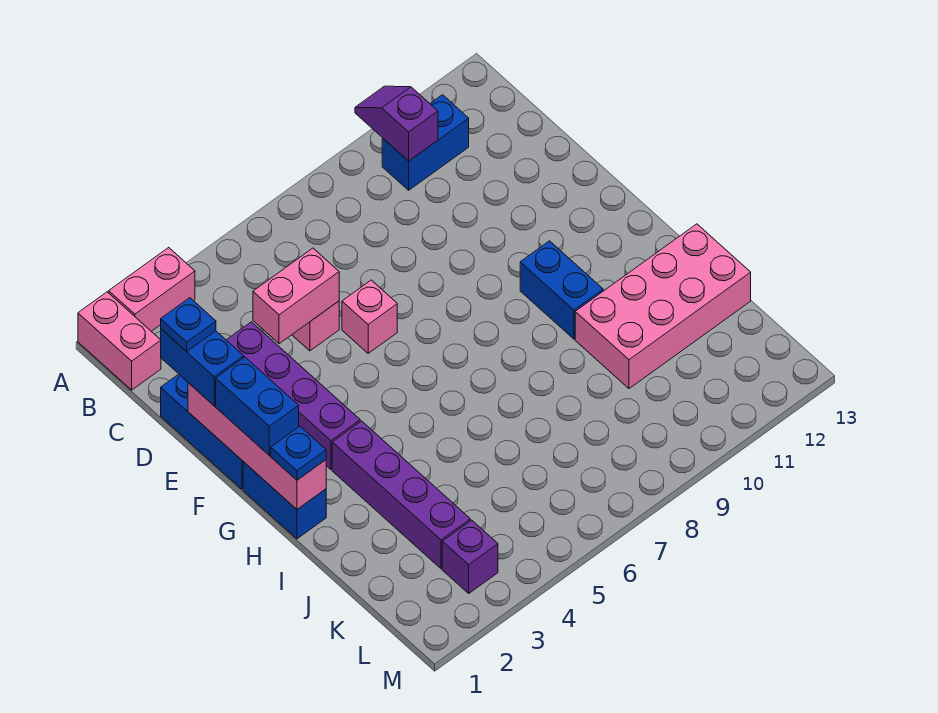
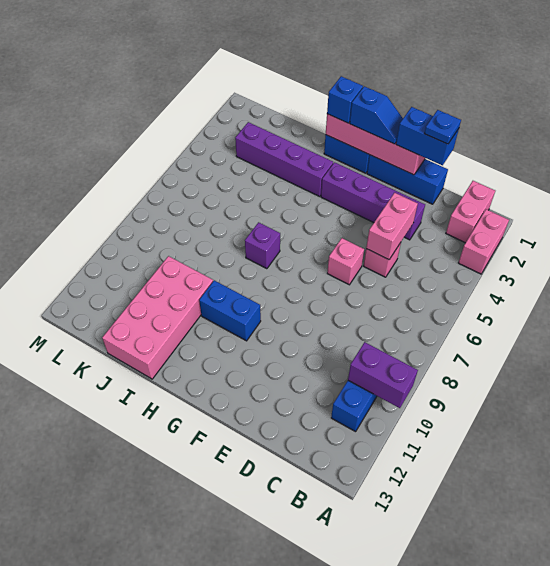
pink brick A1:B1 level 1 -> pink brick B1:B2 level 1
purple slope A10:B10 level 2 top B -> purple brick A10:B10 level 2
blue brick F1:G1 level 3 -> blue slope F1:G1 level 3 top G
blue plate H1 level 3 -> blue brick H1 level 3
purple brick L3 level 1 -> purple brick H7 level 1

